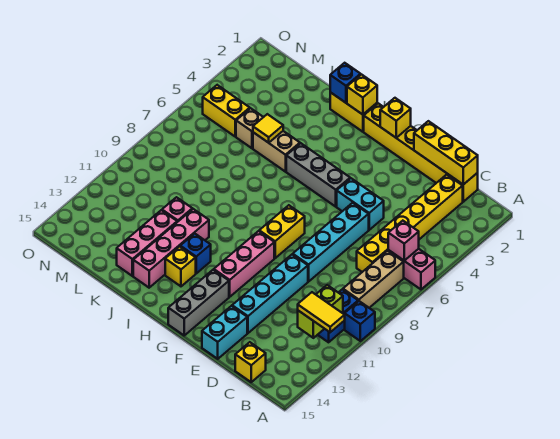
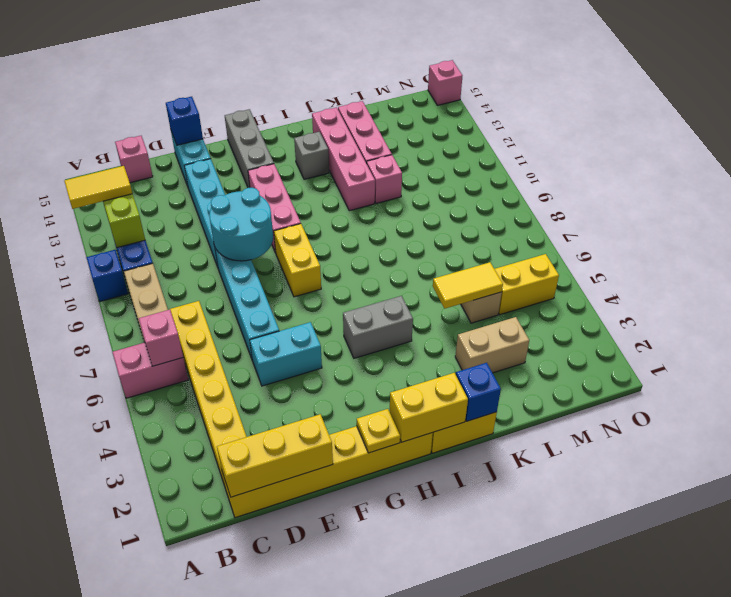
yellow brick C15 level 1 -> pink brick C15 level 1
none -> cyan round brick E9:F10 level 2
yellow brick G1 level 2 -> yellow plate G1 level 2
grey brick G5:I5 level 1 -> grey brick H5:I5 level 1
yellow brick I1 level 2 -> yellow brick H1:I1 level 2
blue brick I12 level 1 -> blue brick E15 level 2
yellow brick I13 level 1 -> grey brick I13 level 1
tan brick J5:K5 level 1 -> tan brick K3:L3 level 1
yellow tile K5 level 2 -> yellow tile K5:L5 level 2
none -> pink brick O15 level 1

